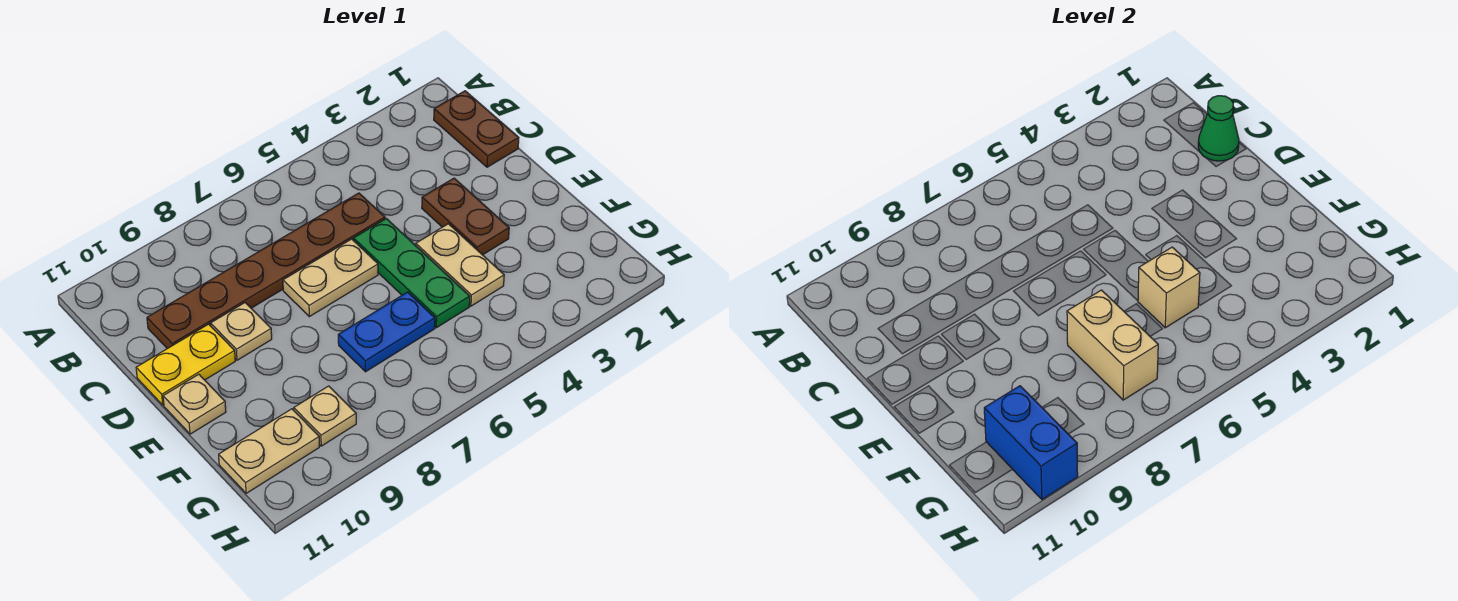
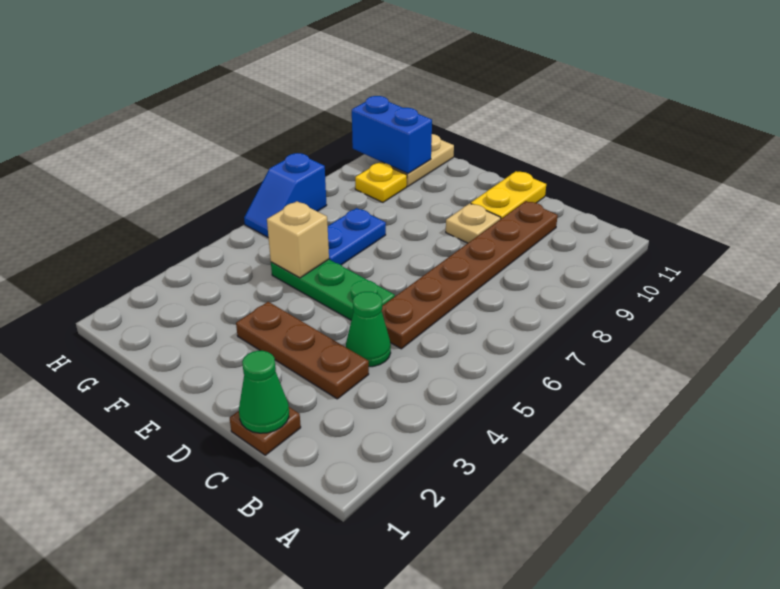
brown plate B1:C1 level 1 -> brown plate C1 level 1
none -> green cone C4 level 1
brown plate D3:E3 level 1 -> brown plate C3:E3 level 1
tan plate D6:D7 level 1 -> none
tan plate E4:F4 level 1 -> none
tan plate E11 level 1 -> none
tan brick F7:G7 level 2 -> none
tan plate G9 level 1 -> yellow plate G9 level 1
none -> blue slope H6:H7 level 1 top 7

